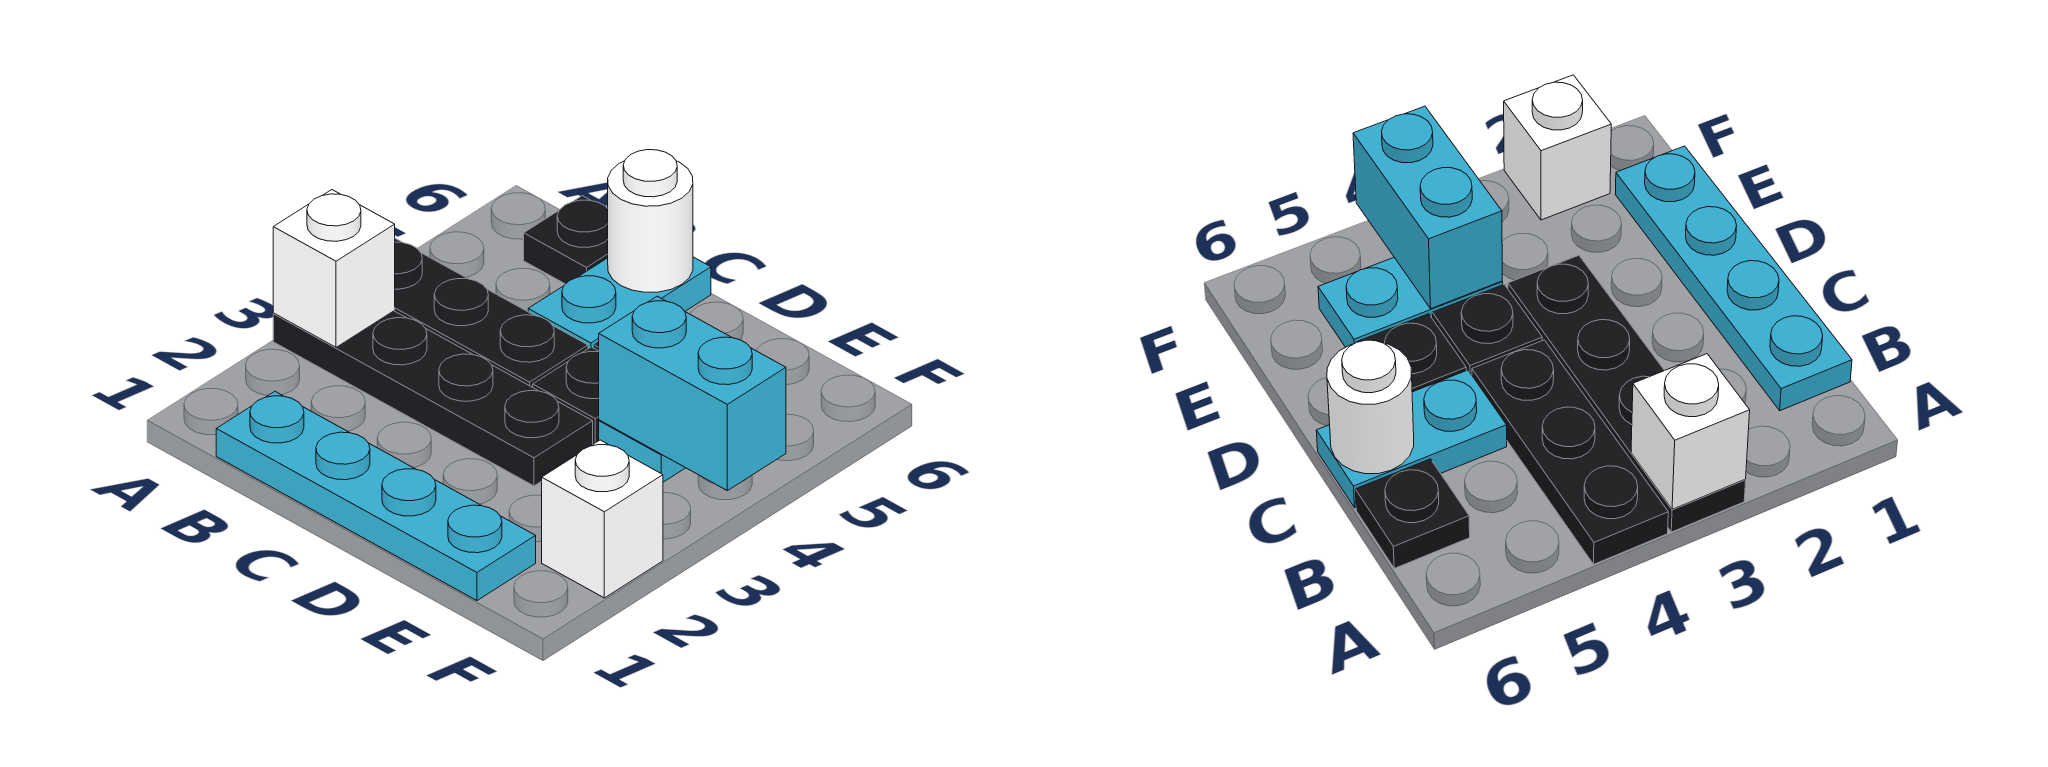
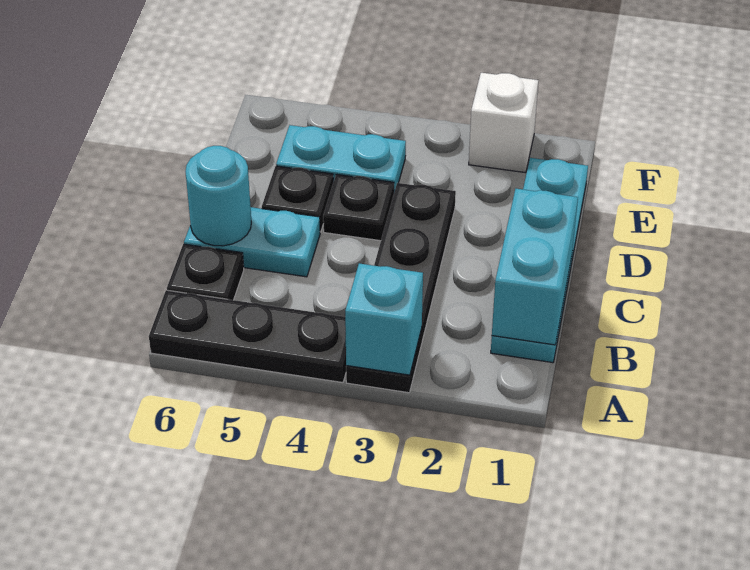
white brick A3 level 2 -> cyan brick A3 level 2
black plate A4:C4 level 1 -> black plate A4:A6 level 1
white round brick C6 level 2 -> cyan round brick C6 level 2
cyan brick E4:F4 level 2 -> cyan brick B1:C1 level 2

